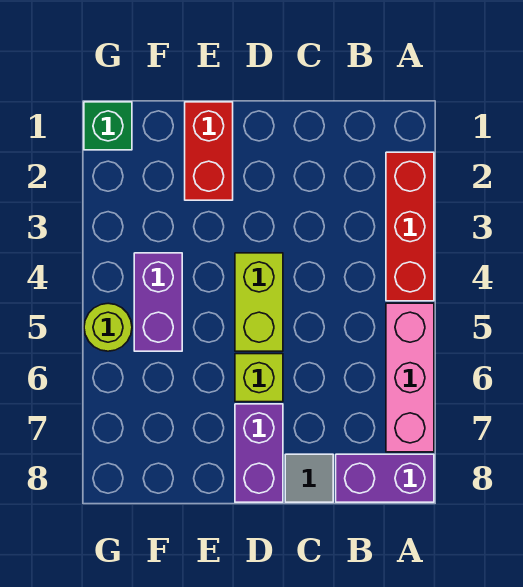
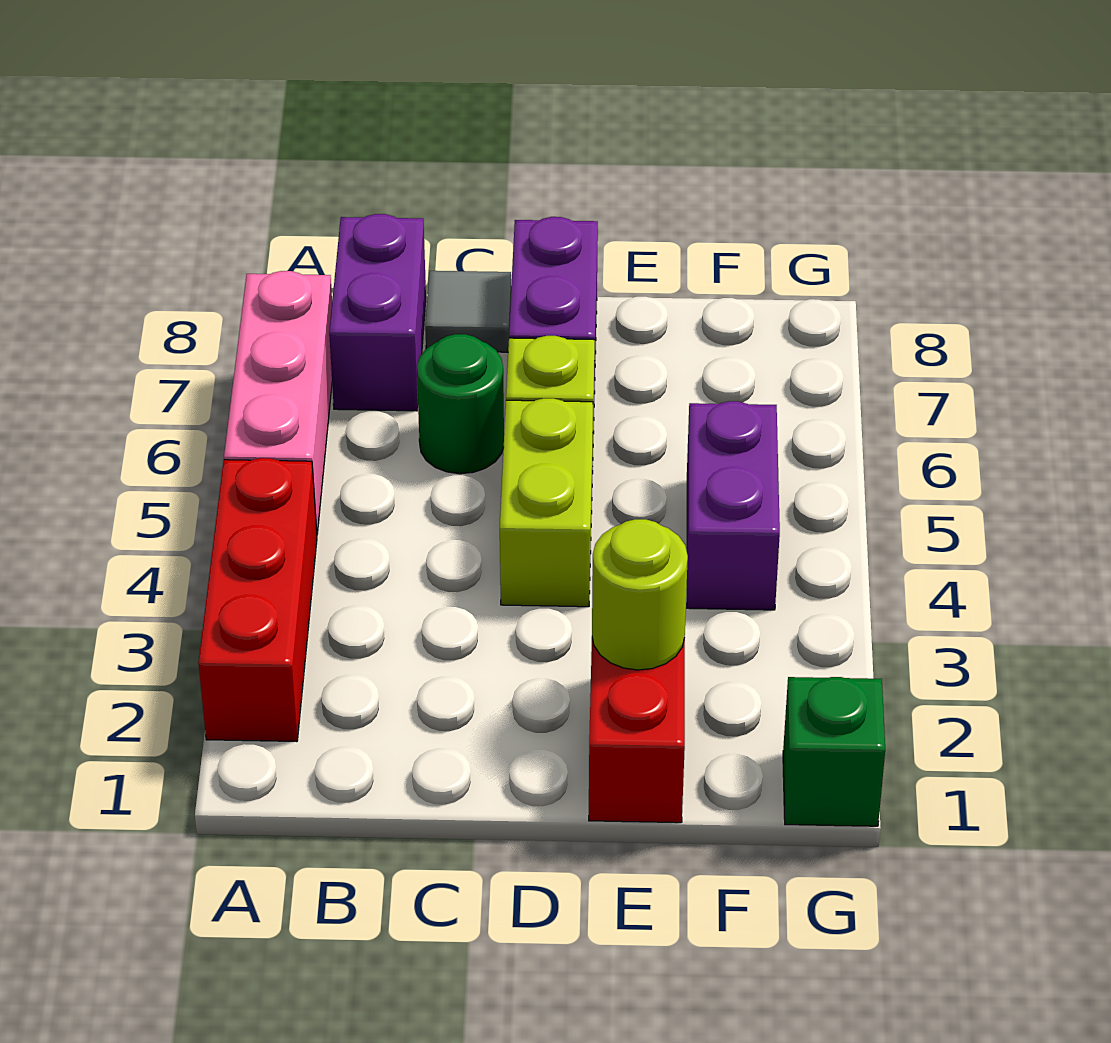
purple brick A8:B8 level 1 -> purple brick B7:B8 level 1
none -> green round brick C6 level 1
lime round brick G5 level 1 -> lime round brick E2 level 2

